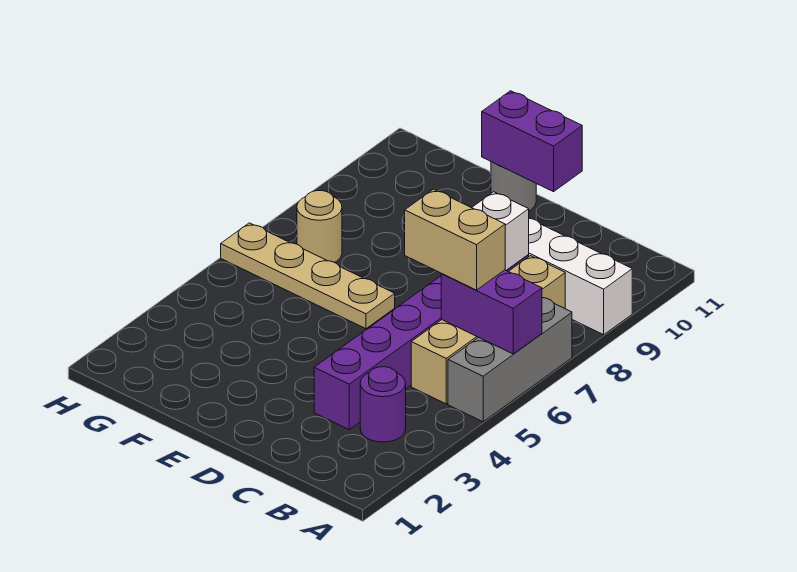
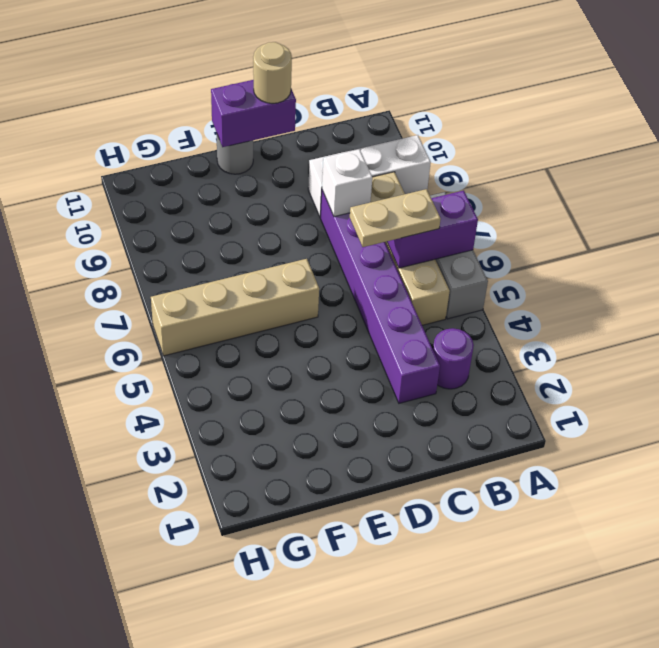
tan brick B6:C6 level 3 -> tan plate B6:C6 level 3
tan plate E6:H6 level 1 -> tan brick E6:H6 level 1
tan round brick G7 level 1 -> tan round brick D11 level 3

